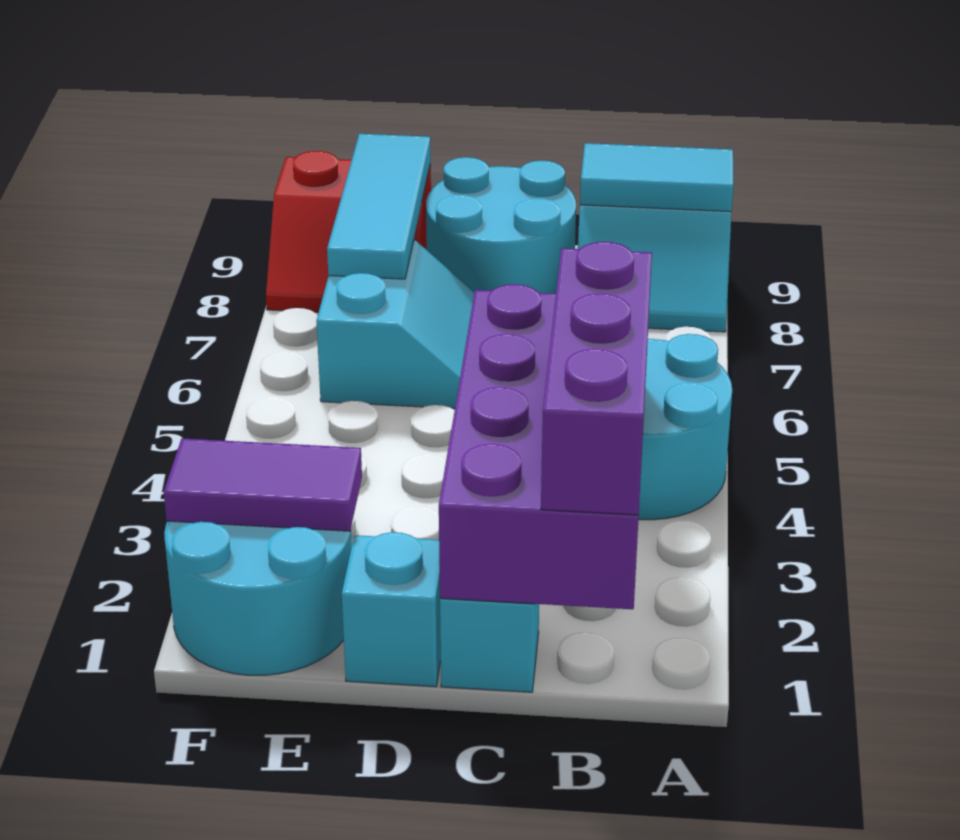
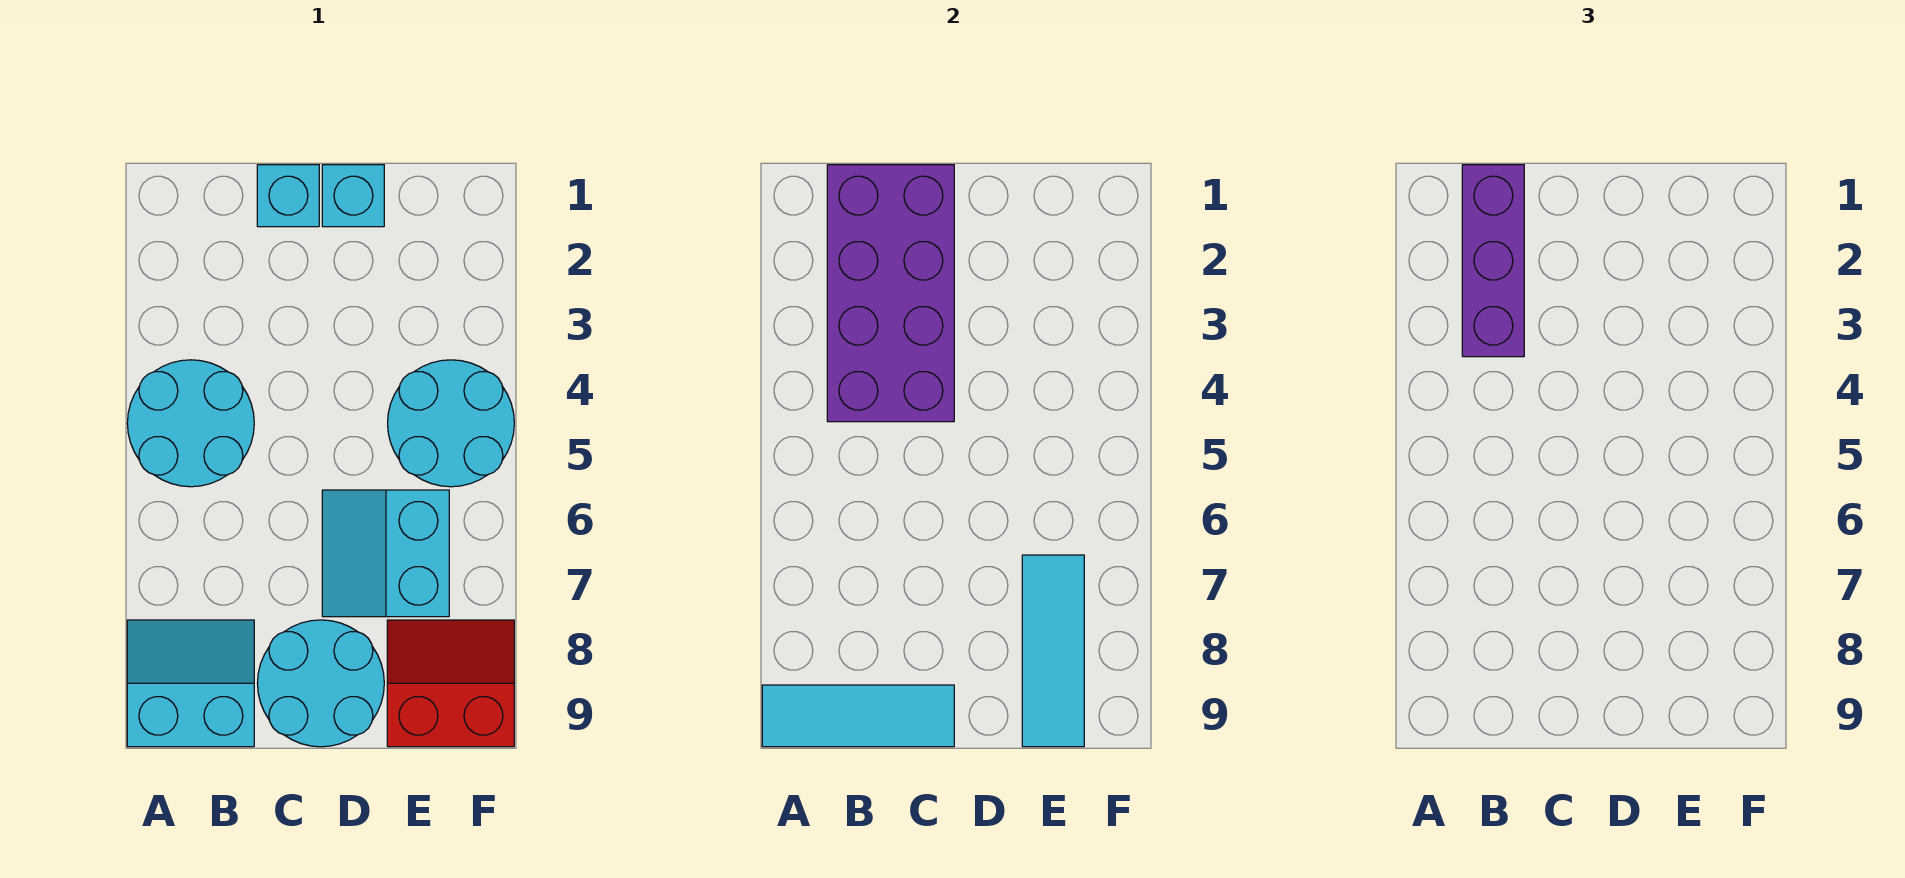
cyan tile A9:B9 level 2 -> cyan tile A9:C9 level 2
cyan round brick E1:F2 level 1 -> cyan round brick E4:F5 level 1
purple tile E2:F2 level 2 -> none

